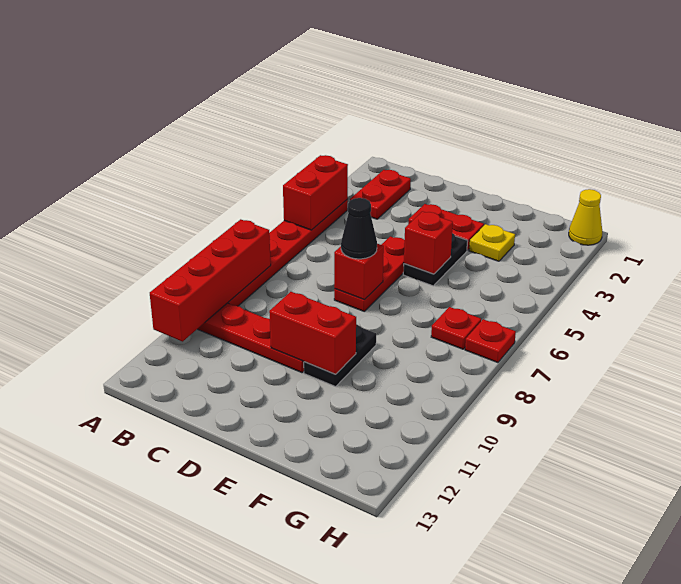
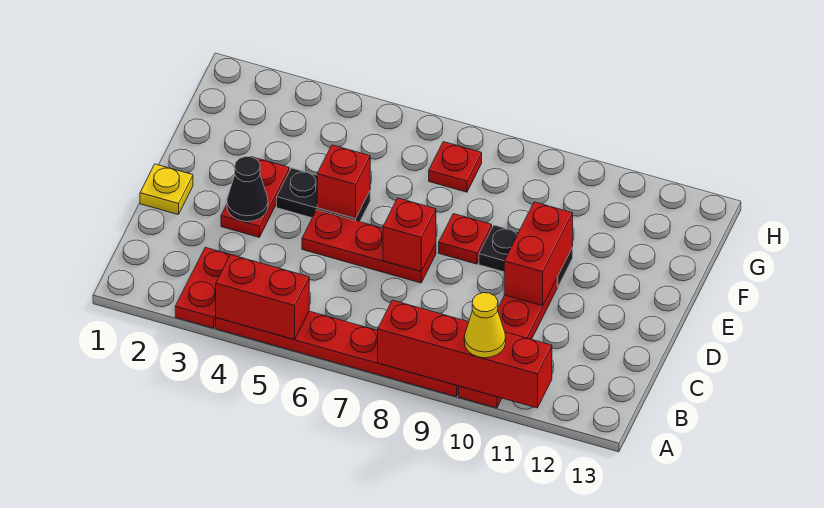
red plate B2:B3 level 1 -> red plate A3:B3 level 1
black cone D7 level 3 -> black cone D3 level 2
yellow plate F3 level 1 -> yellow plate D1 level 1
yellow cone H1 level 1 -> yellow cone A10 level 3
red plate H7 level 1 -> red plate E8 level 1

